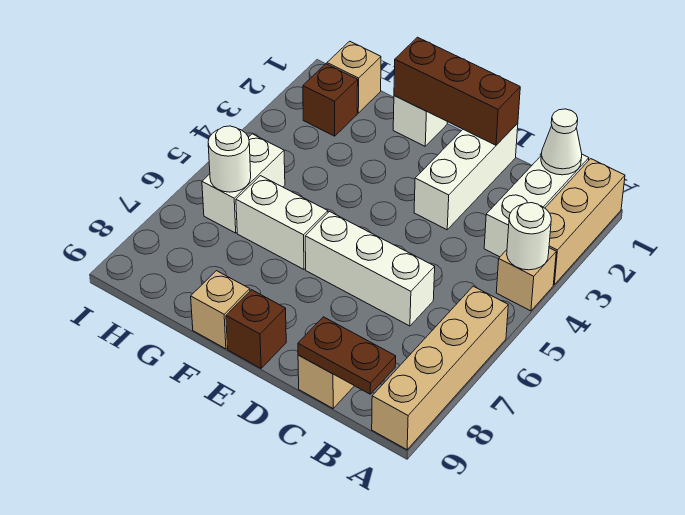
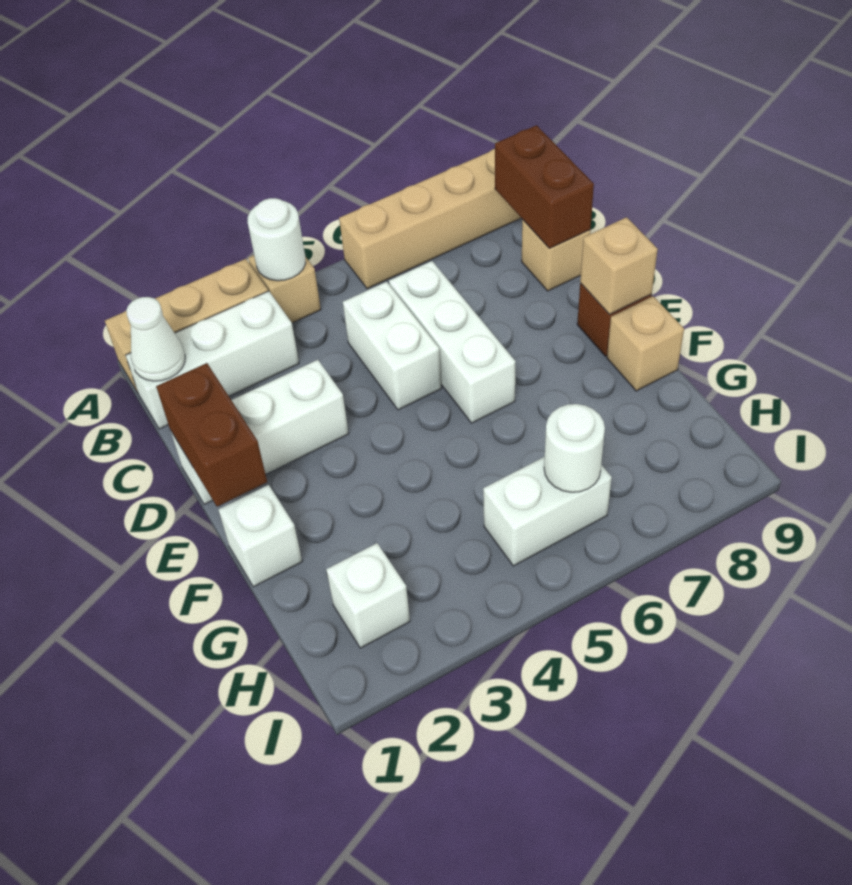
brown plate B9:C9 level 2 -> brown brick B9:C9 level 2
brown brick D1:F1 level 2 -> brown brick D1:E1 level 2
white brick F6:G6 level 1 -> white brick C5:D5 level 1
tan brick H1 level 1 -> tan brick E9 level 2
brown brick H2 level 1 -> white brick H2 level 1

